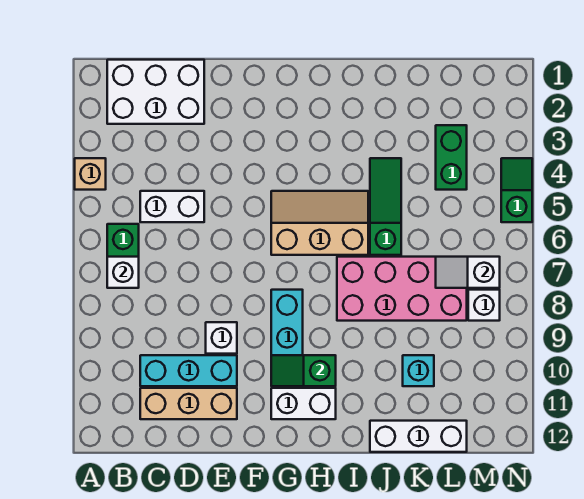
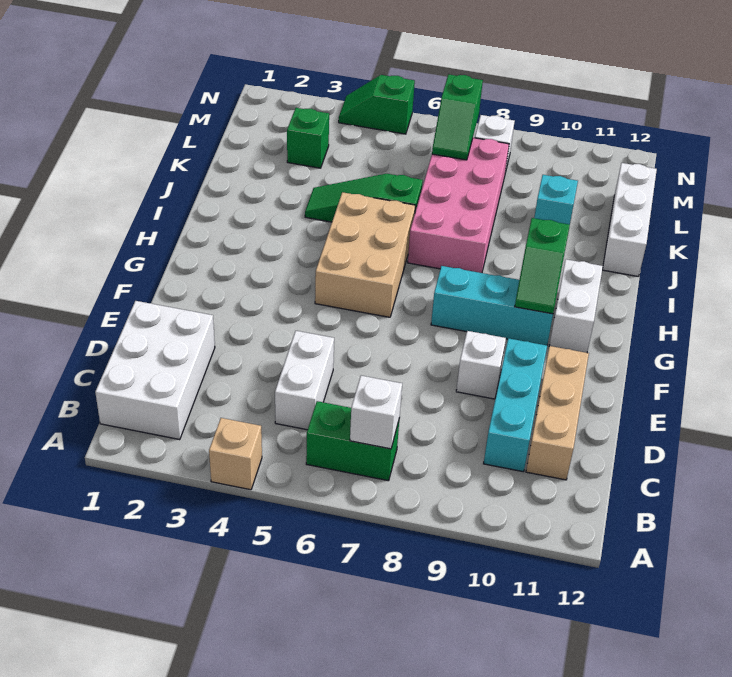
tan slope G5:I6 level 1 top 6 -> tan brick G5:I6 level 1
green brick L3:L4 level 1 -> green brick L3 level 1
white slope L7:M7 level 2 top M -> green slope L7:M7 level 2 top M

